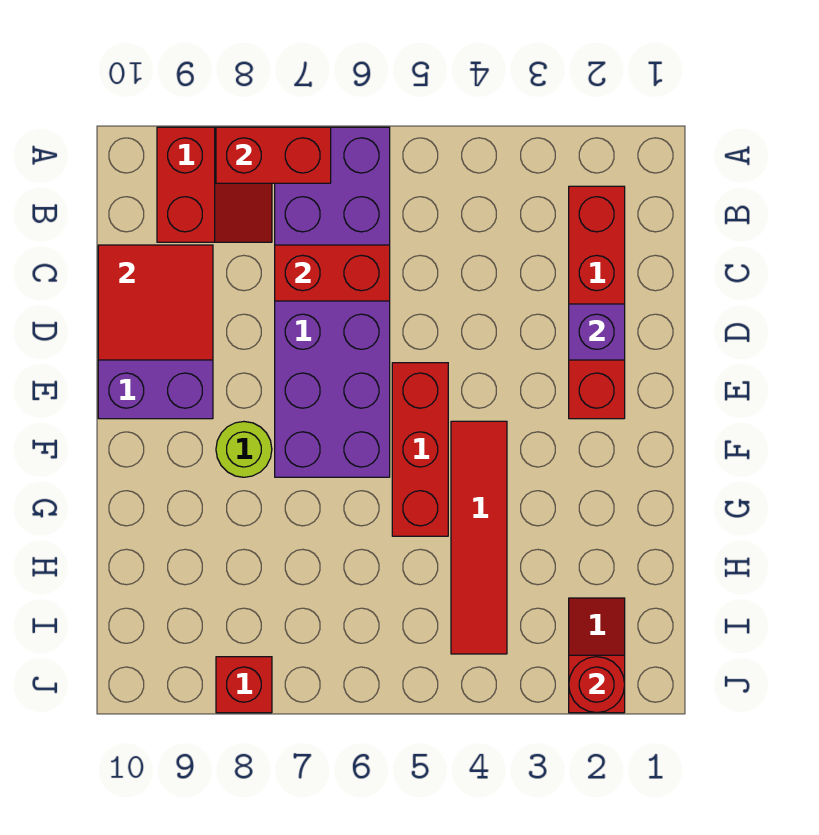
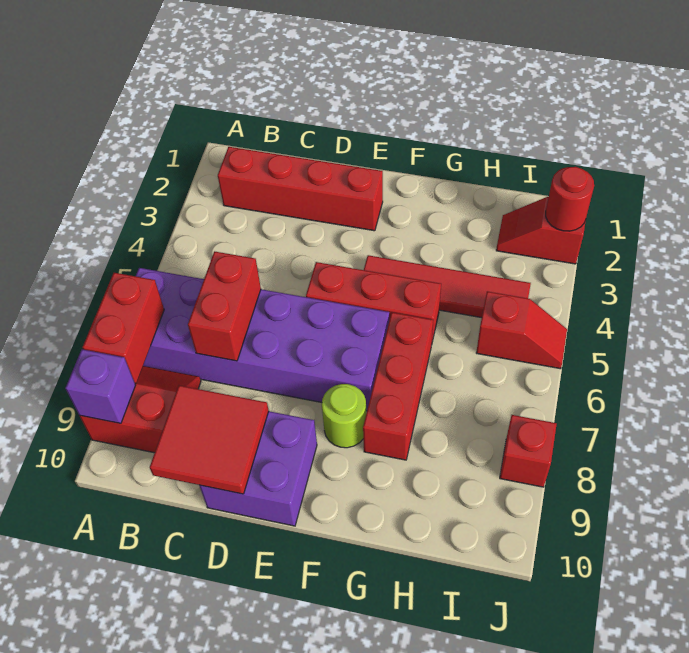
purple brick D2 level 2 -> purple brick A9 level 2
none -> red brick G6:G8 level 1
none -> red slope I5:J5 level 1 top I

